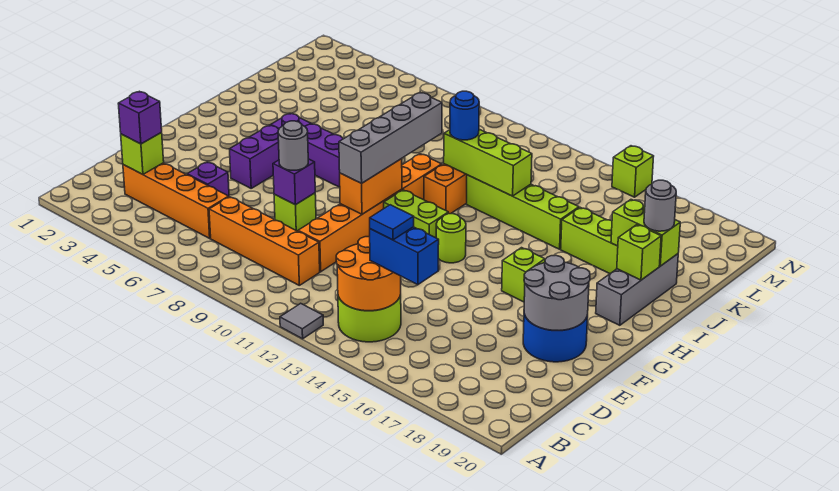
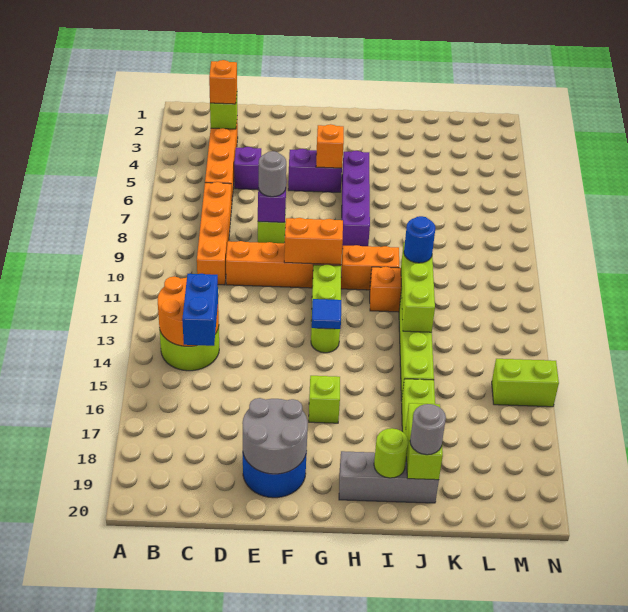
grey tile A12 level 1 -> none
purple brick C3 level 3 -> orange brick C3 level 3
blue tile C14 level 4 -> blue tile G13 level 2
grey brick F10:I10 level 3 -> none
none -> orange brick G5 level 2
lime brick I19 level 2 -> lime round brick I19 level 2
lime brick N15 level 1 -> lime brick M15:N15 level 1

